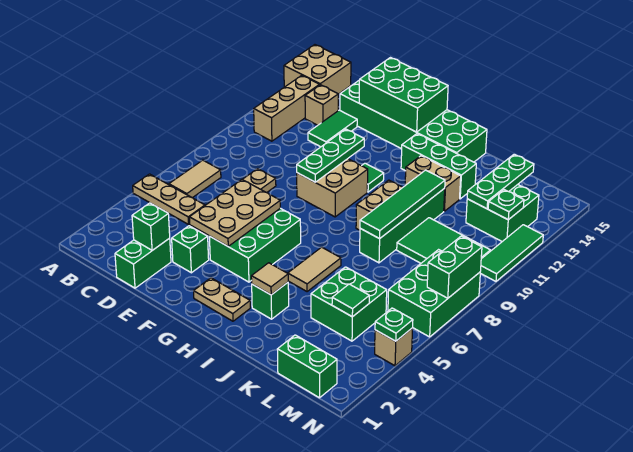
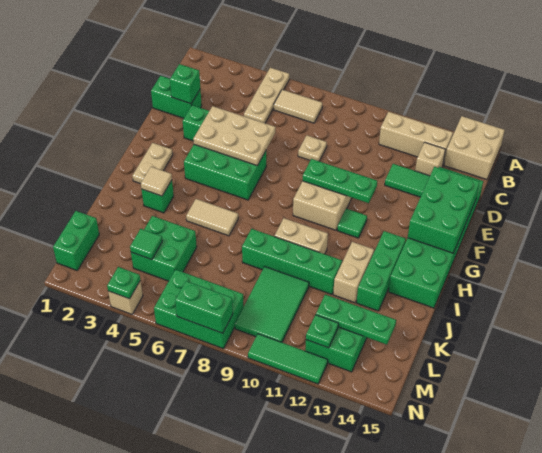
green tile J8:J11 level 2 -> none

